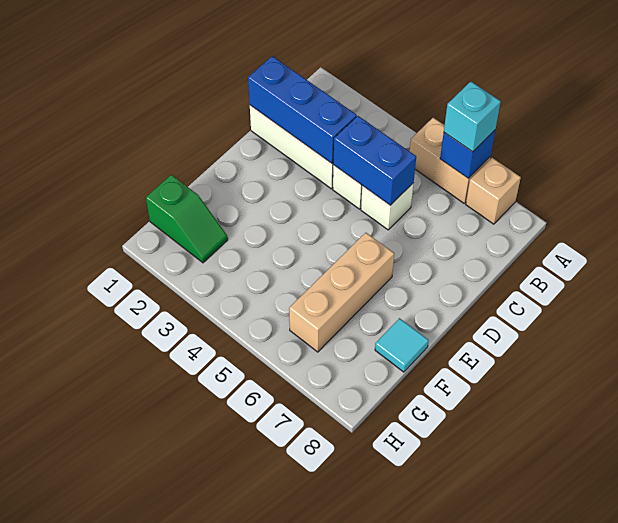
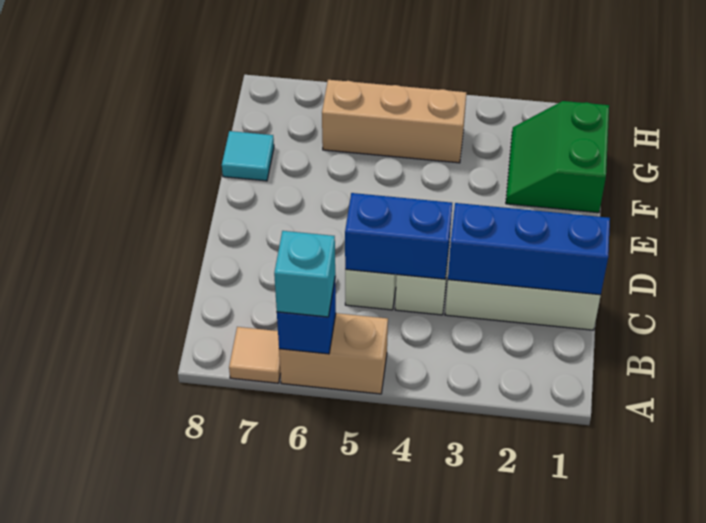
tan brick A7 level 1 -> tan tile A7 level 1
tan brick E6:G6 level 1 -> tan brick G4:G6 level 1
green slope G1:G2 level 1 top 1 -> green slope F1:G2 level 1 top 1

